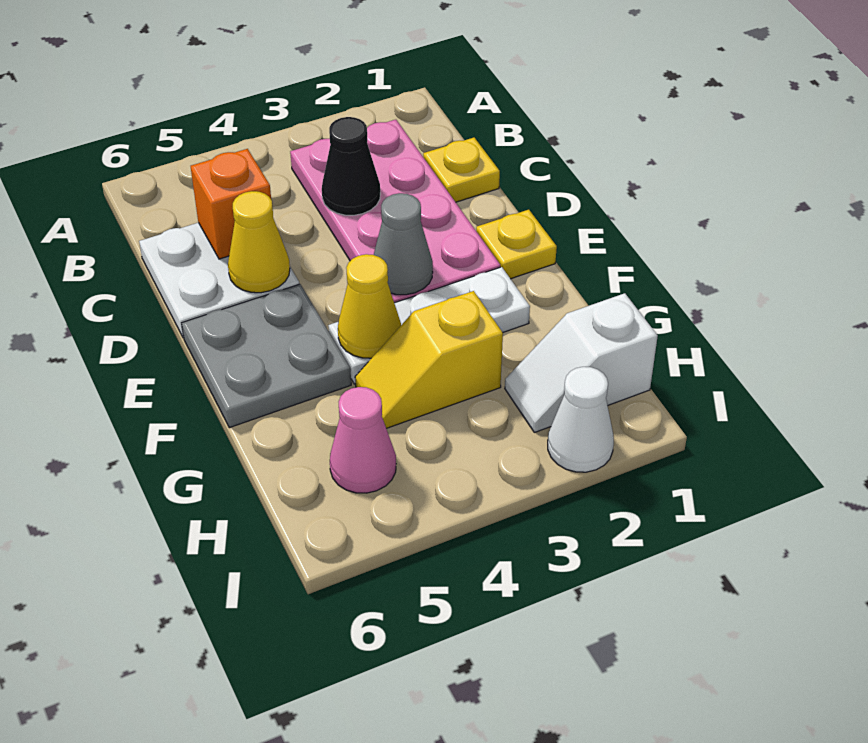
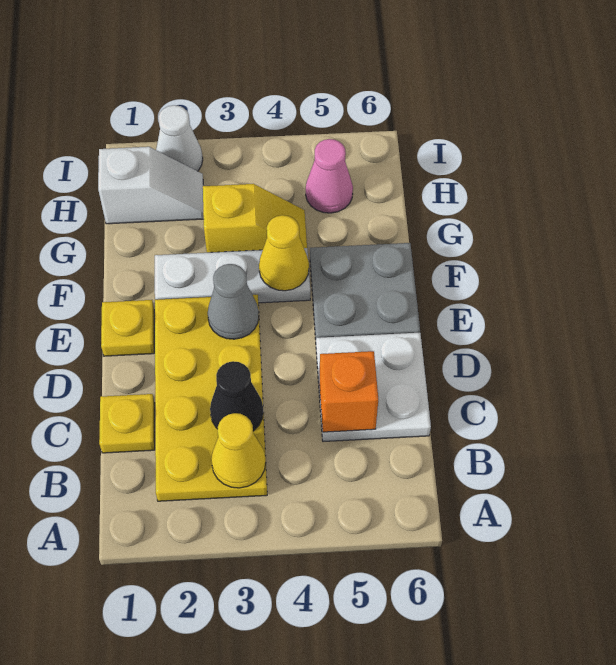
pink plate B2:E3 level 1 -> yellow plate B2:E3 level 1
yellow cone D5 level 2 -> yellow cone B3 level 2

